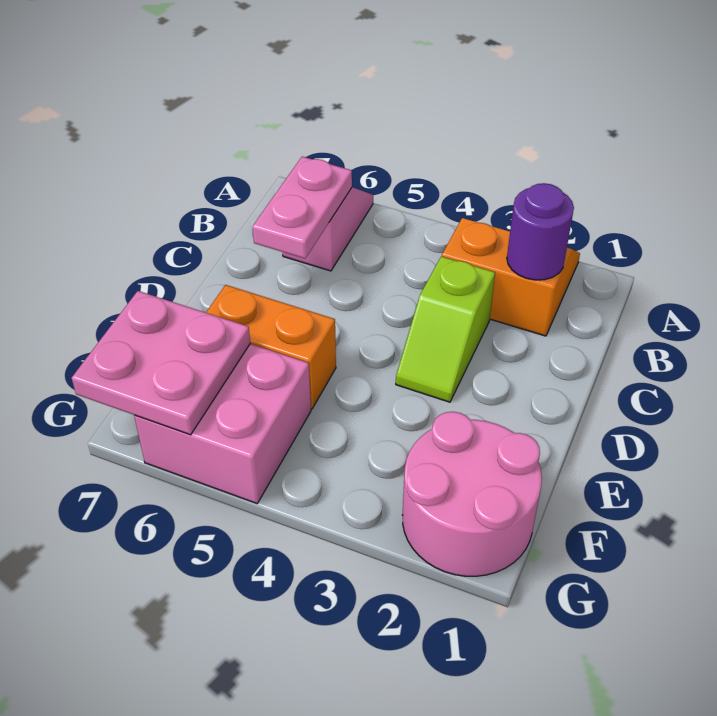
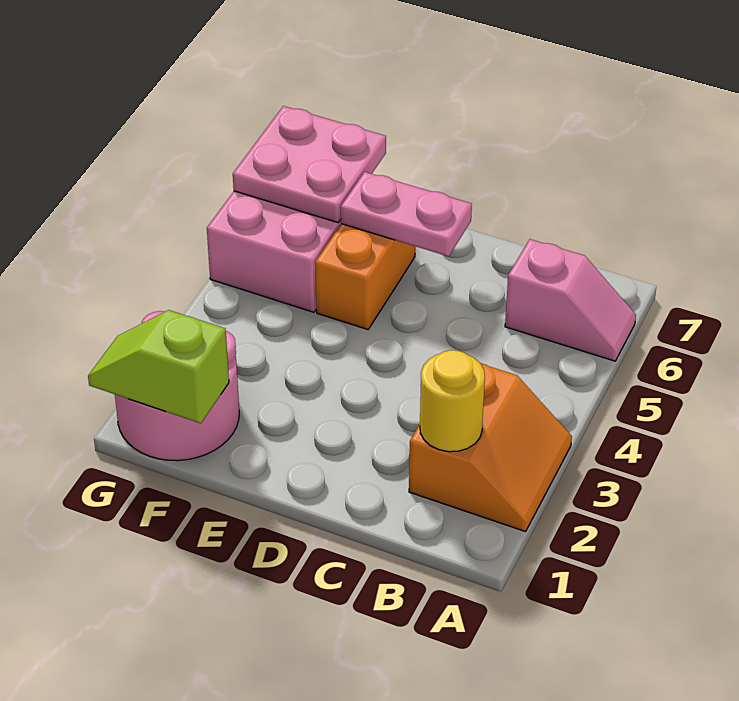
purple round brick B2 level 2 -> yellow round brick B2 level 2
pink plate B6:C6 level 2 -> pink plate D6:E6 level 2
lime slope C3:D3 level 1 top C -> lime slope F1:G1 level 2 top F

